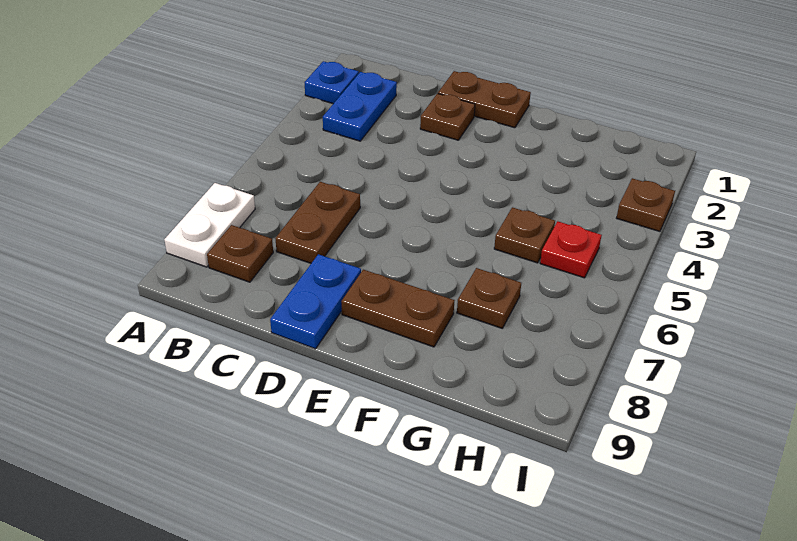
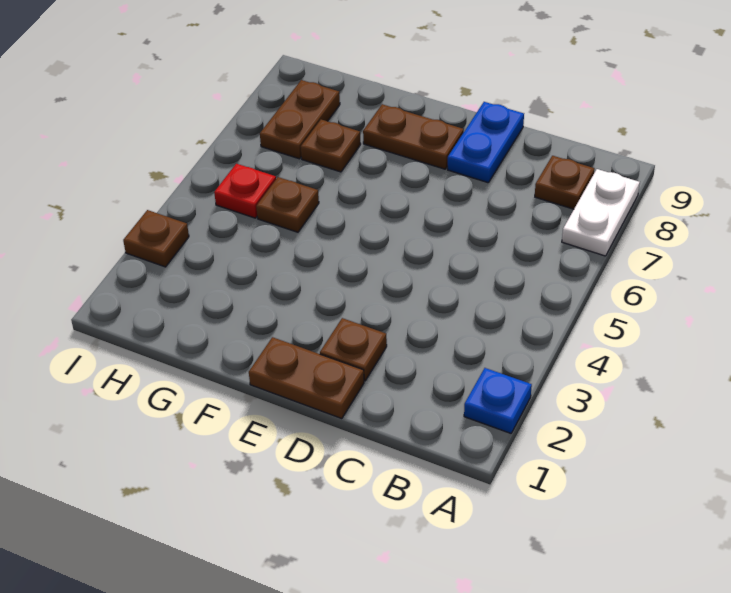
blue plate B2:B3 level 1 -> none
brown plate C6:C7 level 1 -> brown plate H7:H8 level 1

